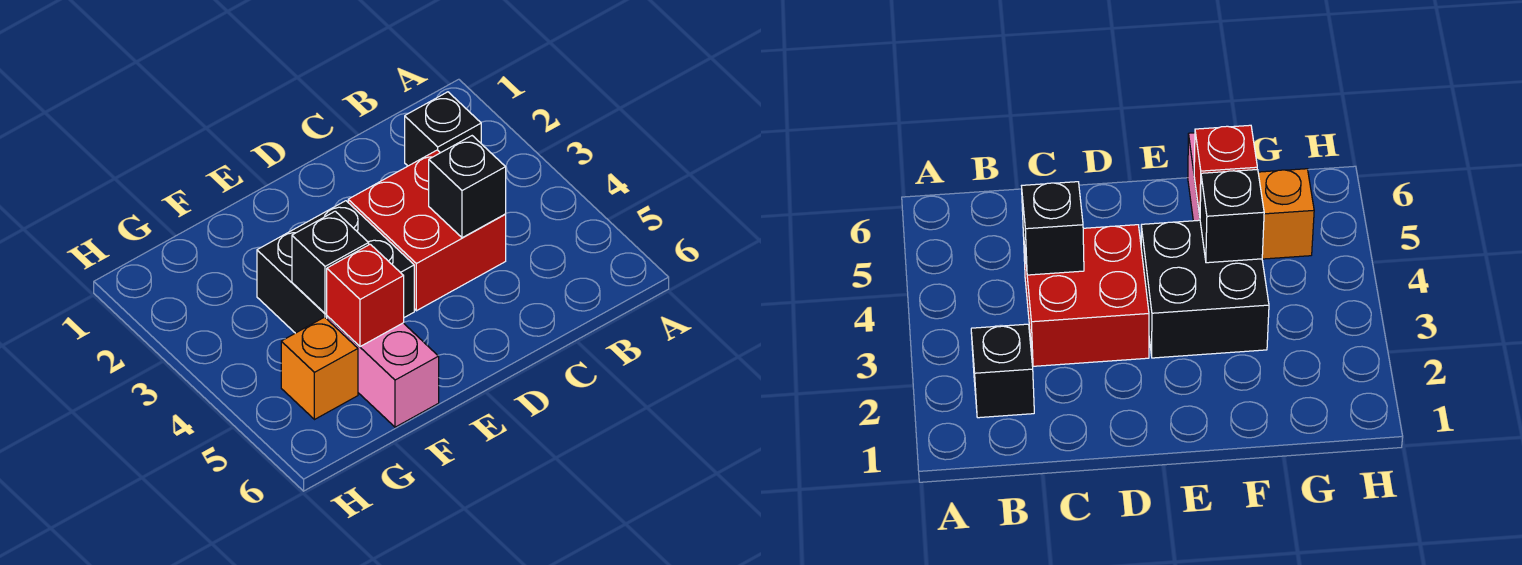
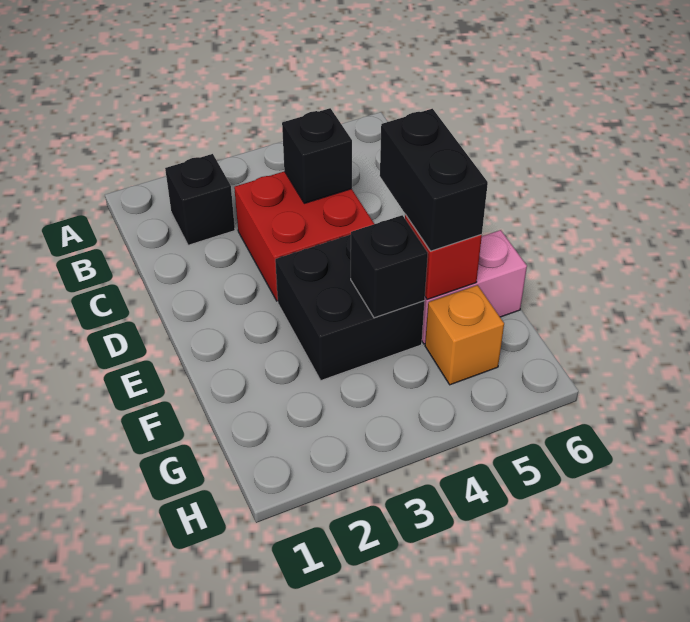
none -> black brick E5:F5 level 3

